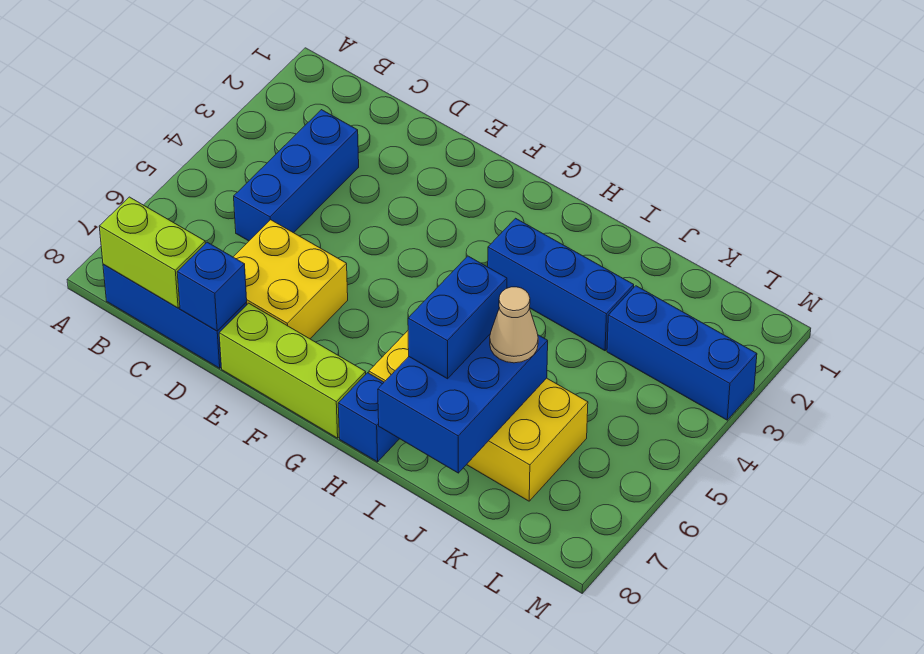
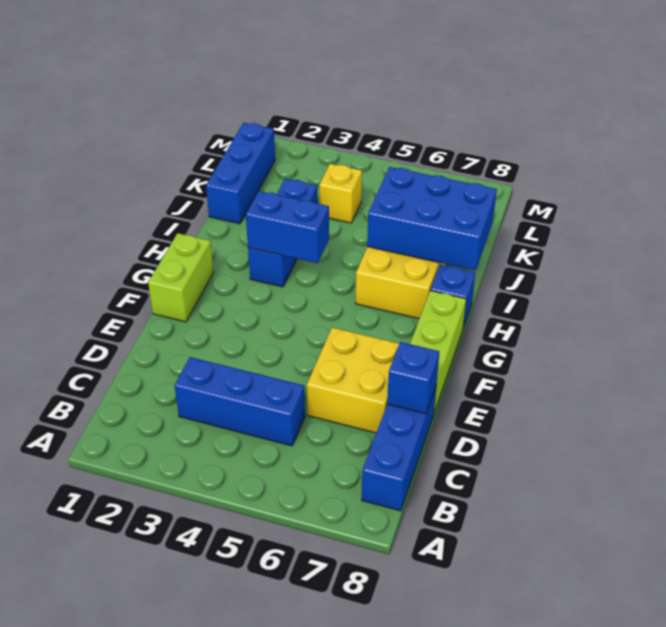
lime brick B8:C8 level 2 -> lime brick F1:G1 level 1
blue brick I6:I7 level 3 -> blue brick H3:H4 level 2
tan cone J6 level 3 -> none
blue brick K3:M3 level 1 -> blue brick J1:L1 level 1
none -> yellow brick K4 level 1

